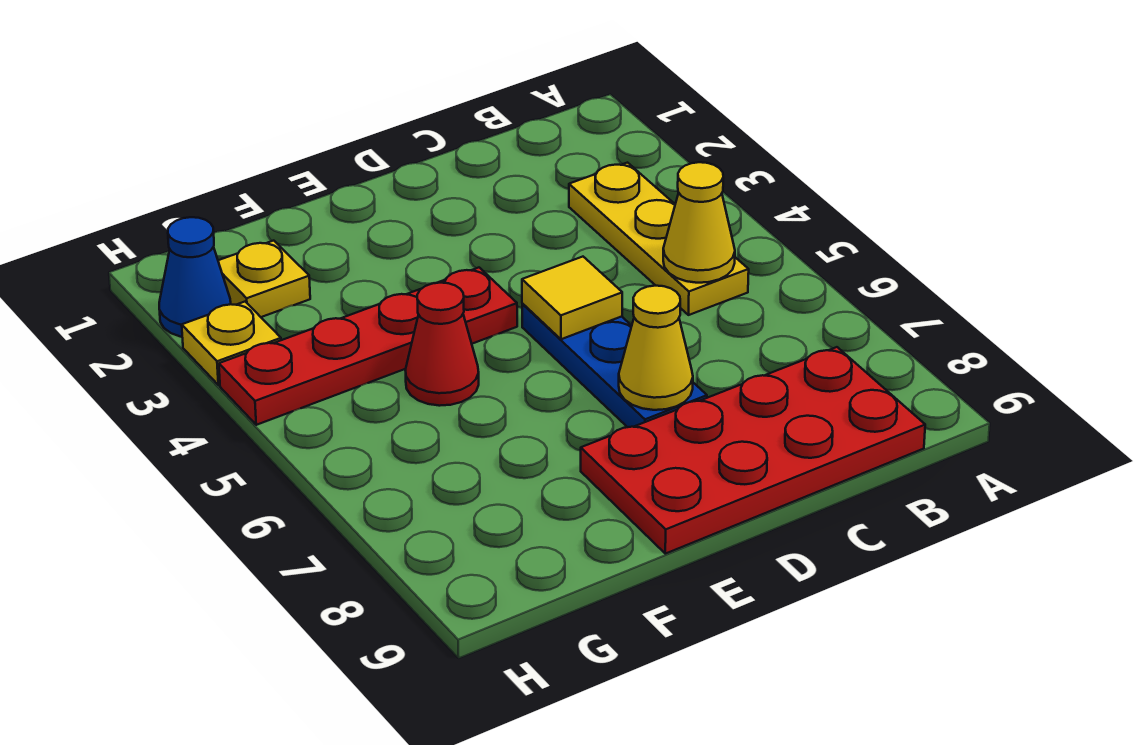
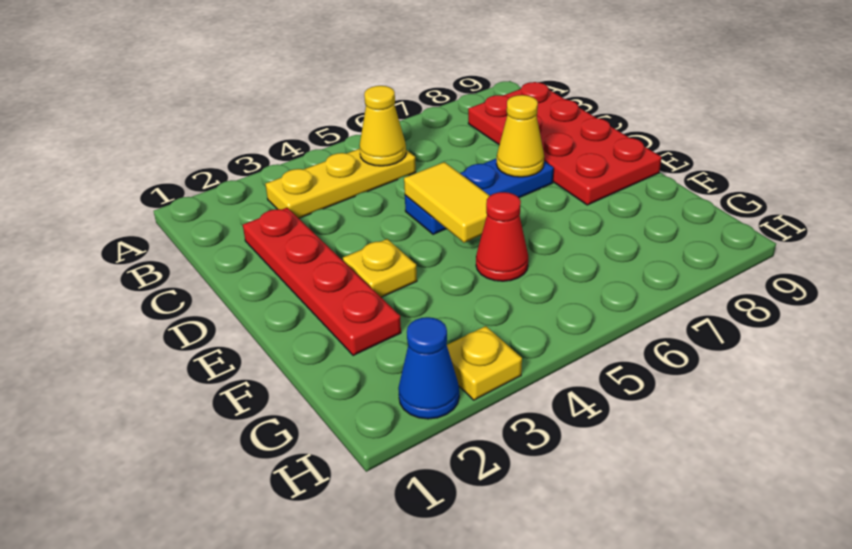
yellow tile D5 level 2 -> yellow tile D5:E5 level 2
red plate E4:H4 level 1 -> red plate C2:F2 level 1
yellow plate G2 level 1 -> yellow plate E3 level 1

